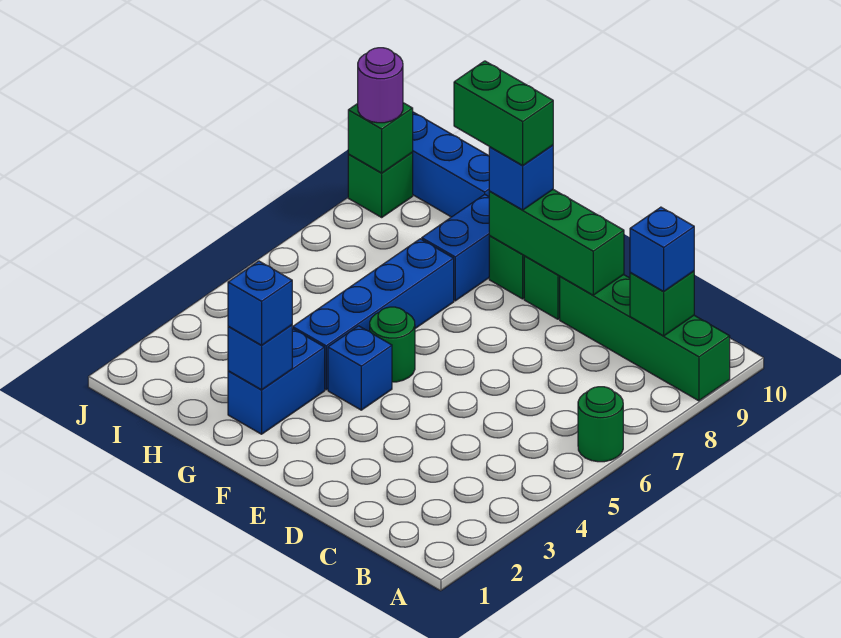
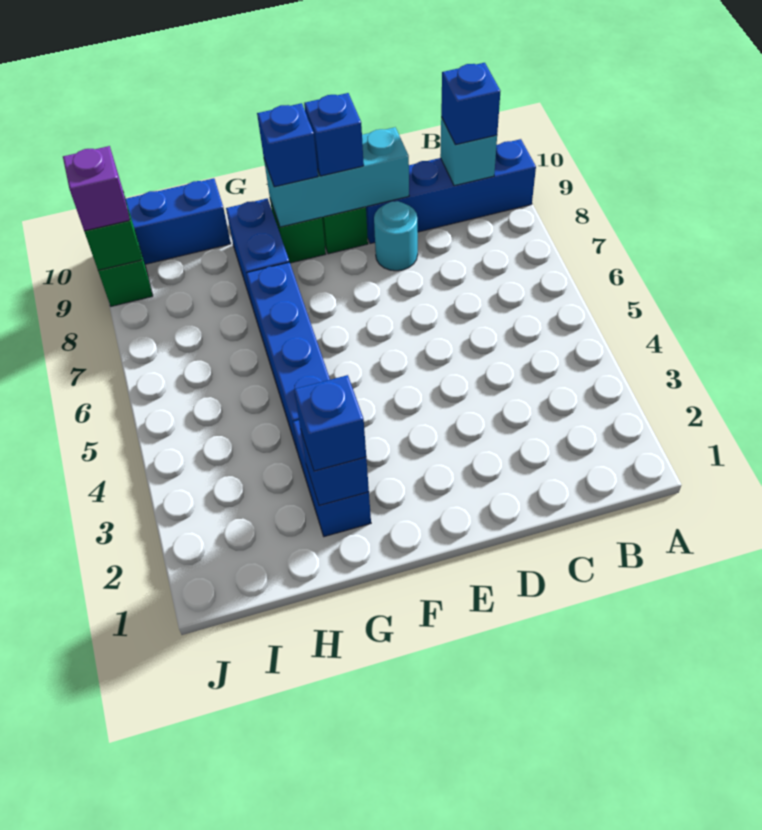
green round brick A6 level 1 -> none
green brick A9:D9 level 1 -> blue brick A9:D9 level 1
green brick B9 level 2 -> cyan brick B9 level 2
none -> cyan round brick D8 level 1
green brick D9:F9 level 2 -> cyan brick D9:F9 level 2
blue brick F4 level 1 -> blue brick E9 level 3
green round brick F5 level 1 -> none
green brick F9:G9 level 4 -> none
purple round brick J9 level 3 -> purple brick J9 level 3

